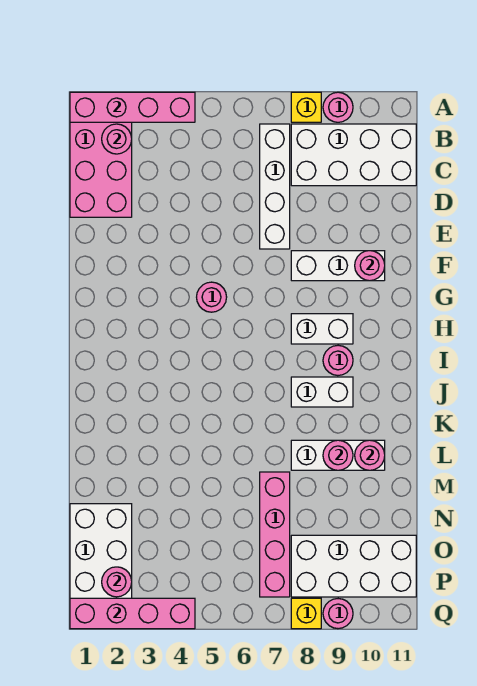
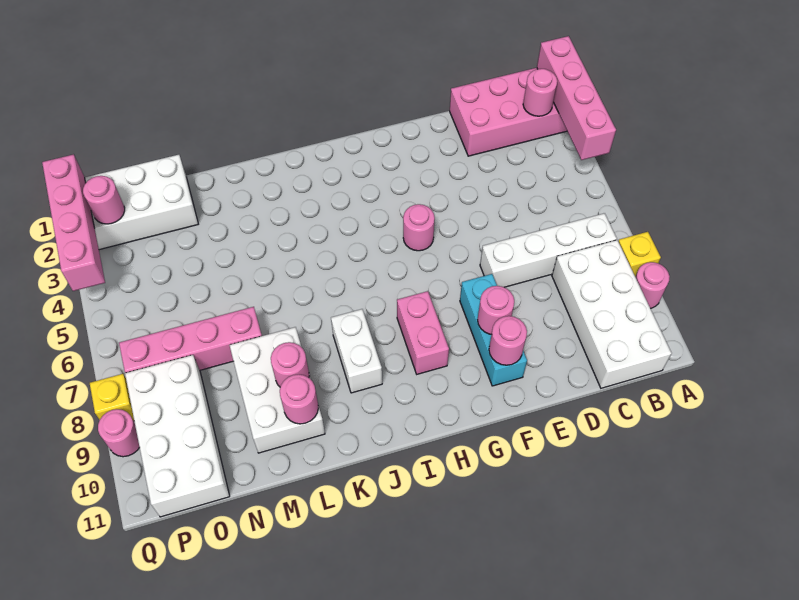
white brick F8:F10 level 1 -> cyan brick F8:F10 level 1
white brick H8:H9 level 1 -> pink brick H8:H9 level 1
pink round brick I9 level 1 -> pink round brick F9 level 2
white brick L8:L10 level 1 -> white brick L8:M10 level 1

